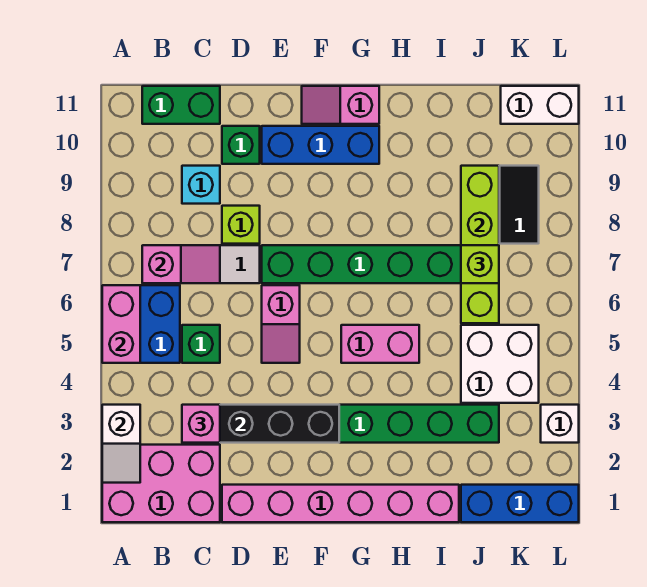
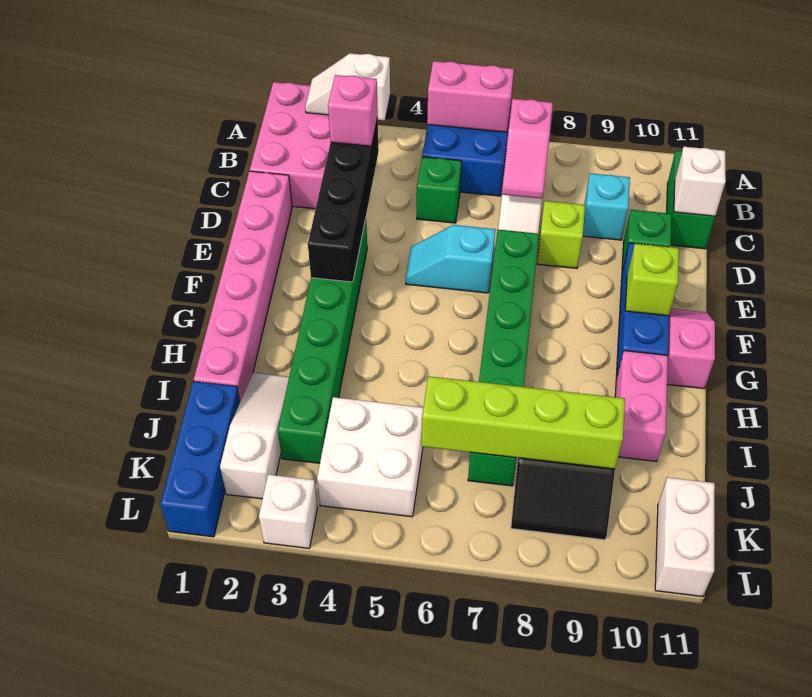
none -> white brick C11 level 2
pink slope E5:E6 level 1 top 6 -> cyan slope E5:E6 level 1 top 6
pink brick G5:H5 level 1 -> pink brick H10:I10 level 1
none -> white slope I2:K2 level 1 top K
lime brick J7 level 3 -> lime brick F10 level 2

